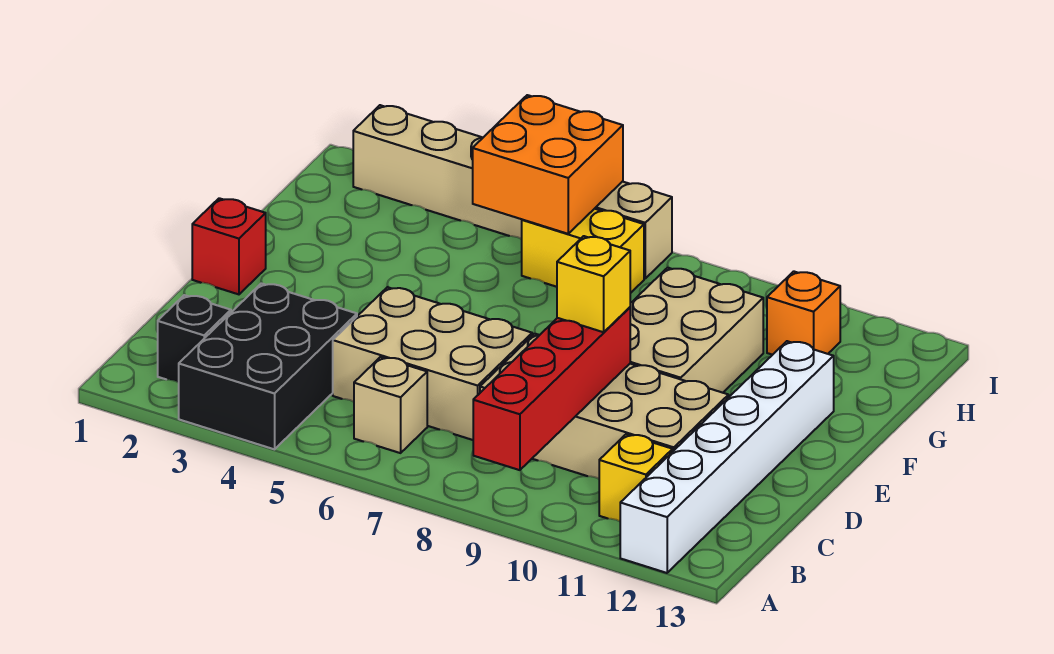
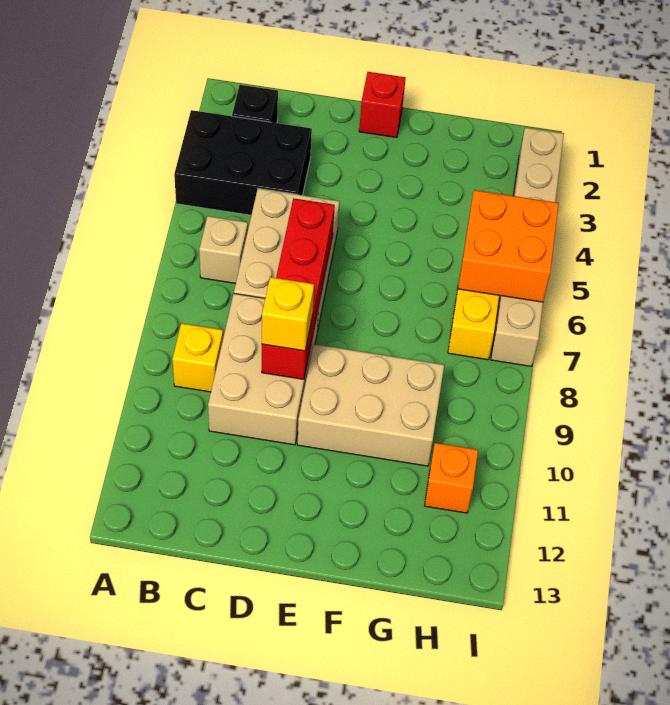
red brick A9:D9 level 2 -> red brick D6:D9 level 2
white brick A12:F12 level 1 -> none
yellow brick B11 level 1 -> yellow brick B9 level 1
tan brick C8:D11 level 1 -> tan brick C8:D10 level 1

